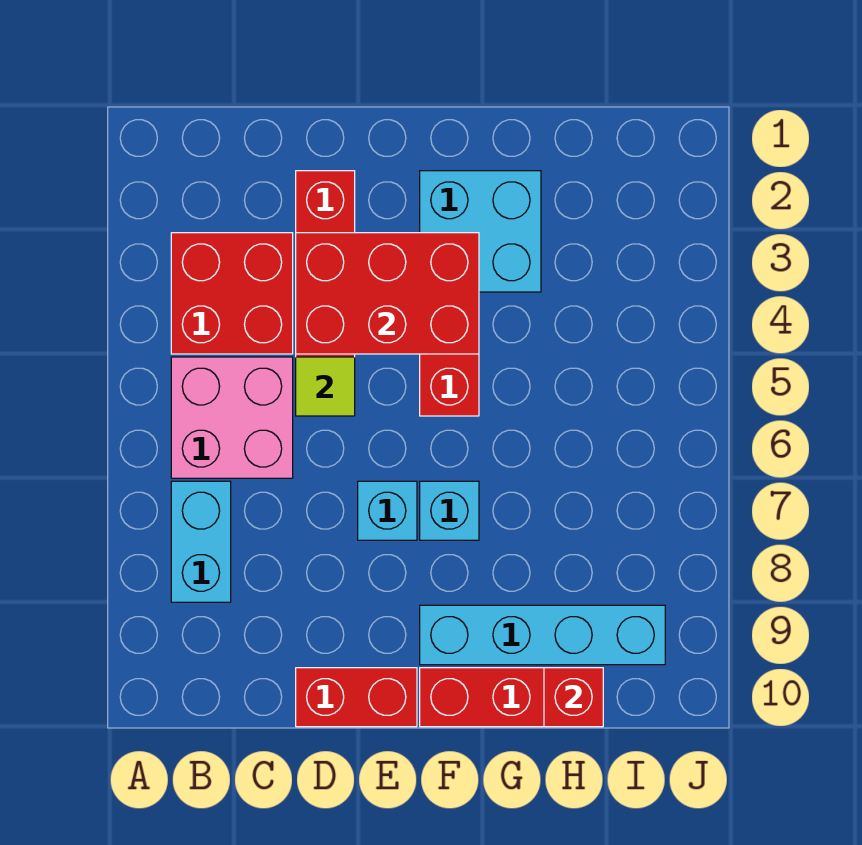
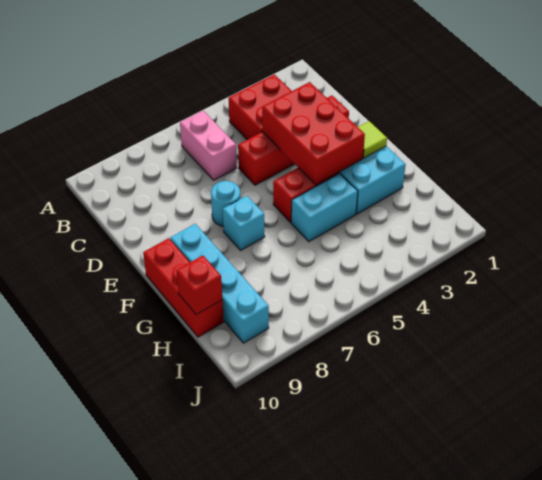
pink brick B5:C6 level 1 -> pink brick B6:C6 level 1
cyan brick B7:B8 level 1 -> cyan brick G4:G5 level 1
lime tile D5 level 2 -> lime tile F2 level 2
red brick D10:E10 level 1 -> none
cyan brick E7 level 1 -> cyan round brick E7 level 1

